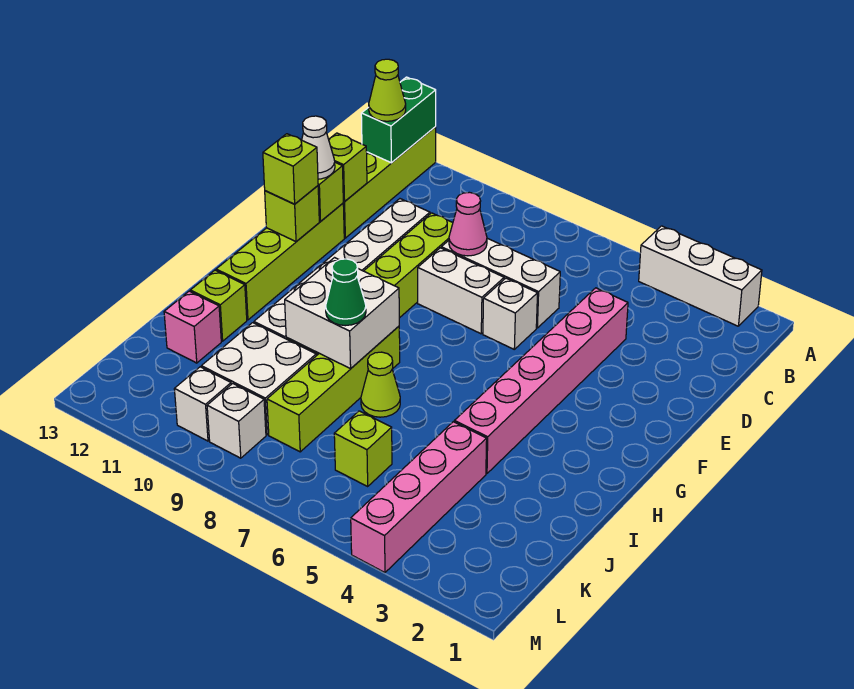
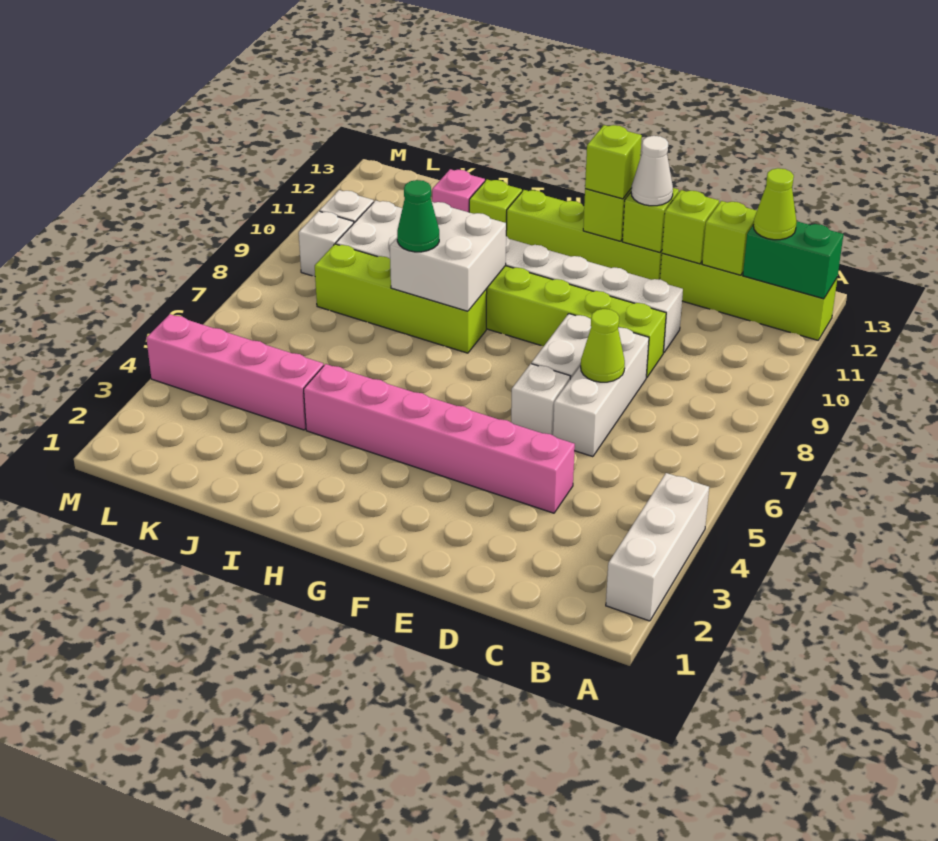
pink cone D8 level 2 -> none
lime cone I7 level 1 -> lime cone D7 level 2
lime brick K6 level 1 -> lime brick C12 level 2

